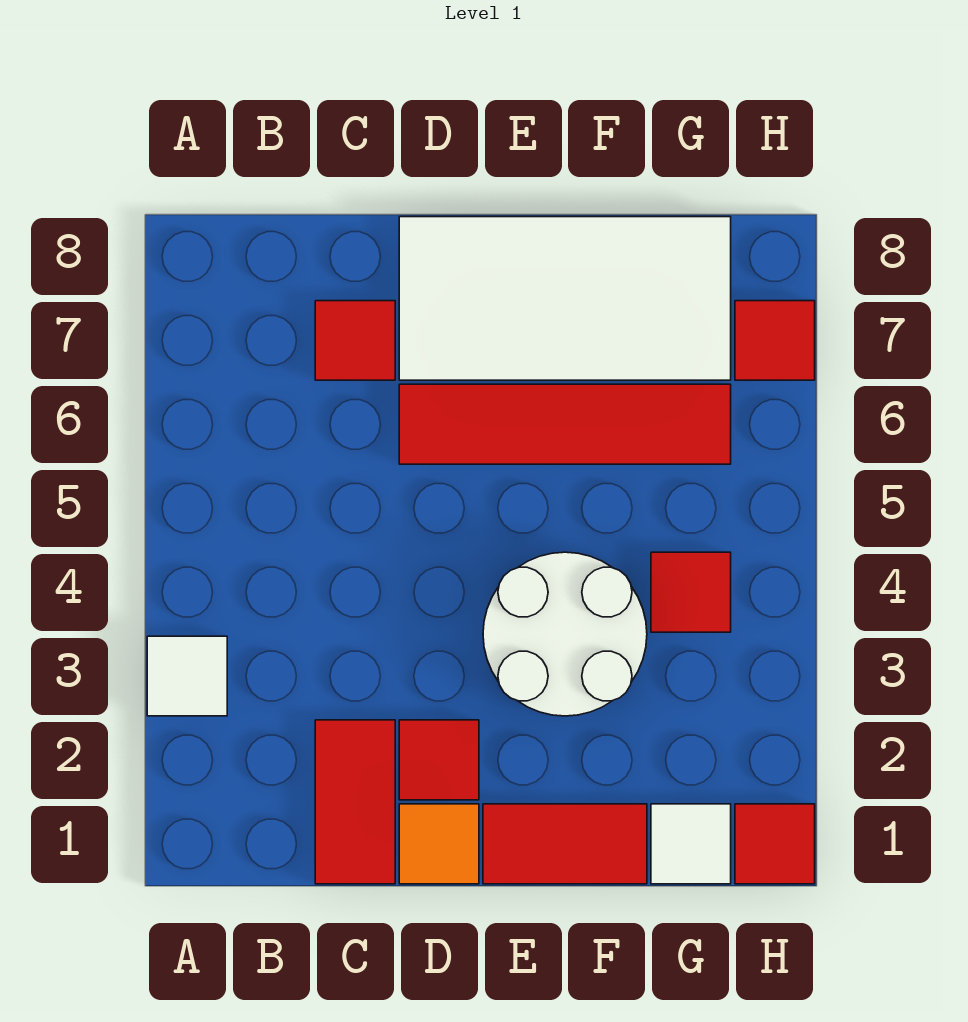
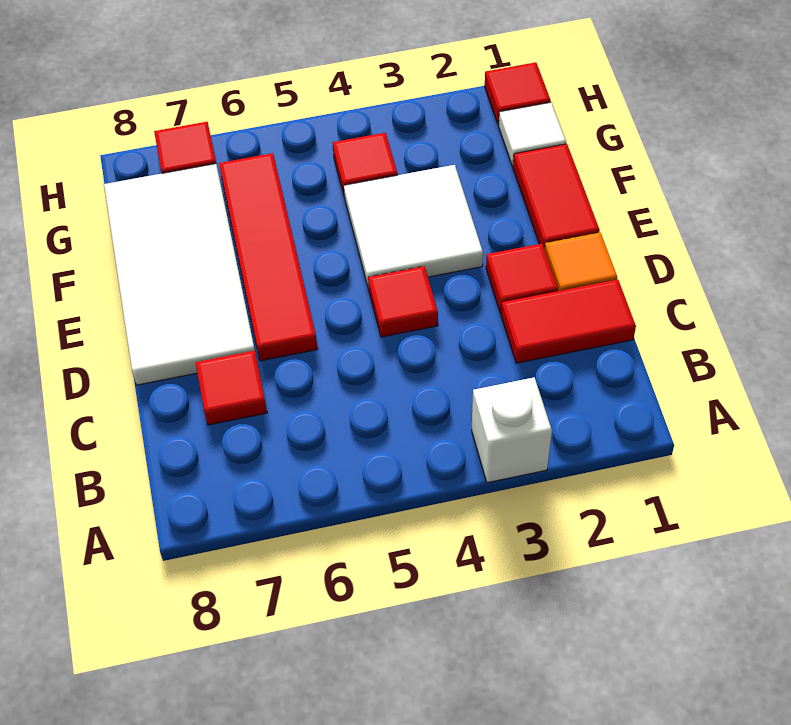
white tile A3 level 1 -> white brick A3 level 1
none -> red tile D4 level 1
white round brick E3:F4 level 1 -> white tile E3:F4 level 1

